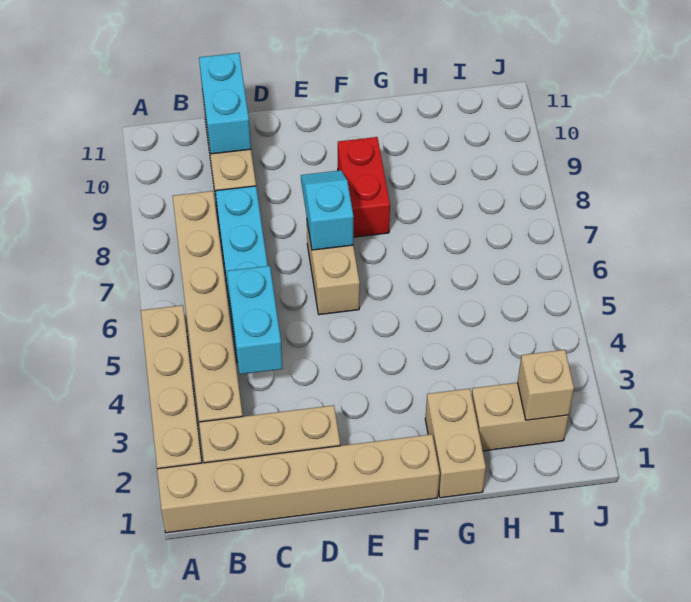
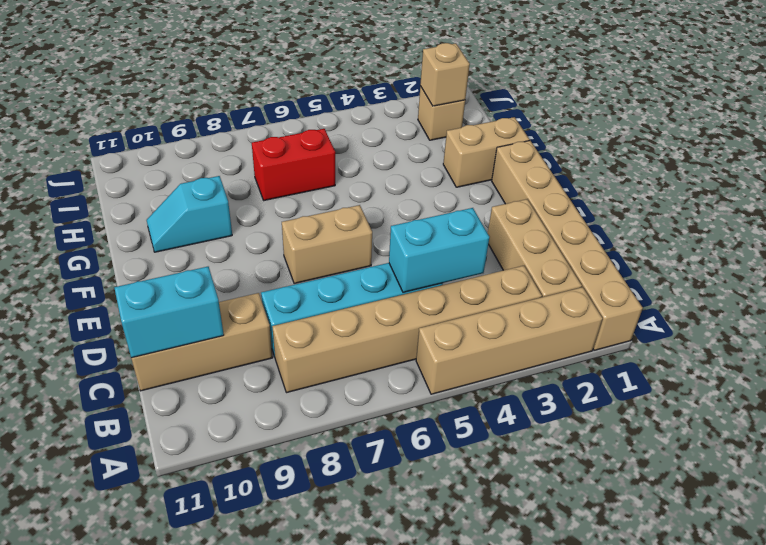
cyan slope E7:E8 level 2 top 7 -> cyan slope G9:G10 level 1 top 9
red brick F8:F9 level 1 -> red brick H6:H7 level 1
tan brick H2:I2 level 1 -> tan brick I2 level 1

